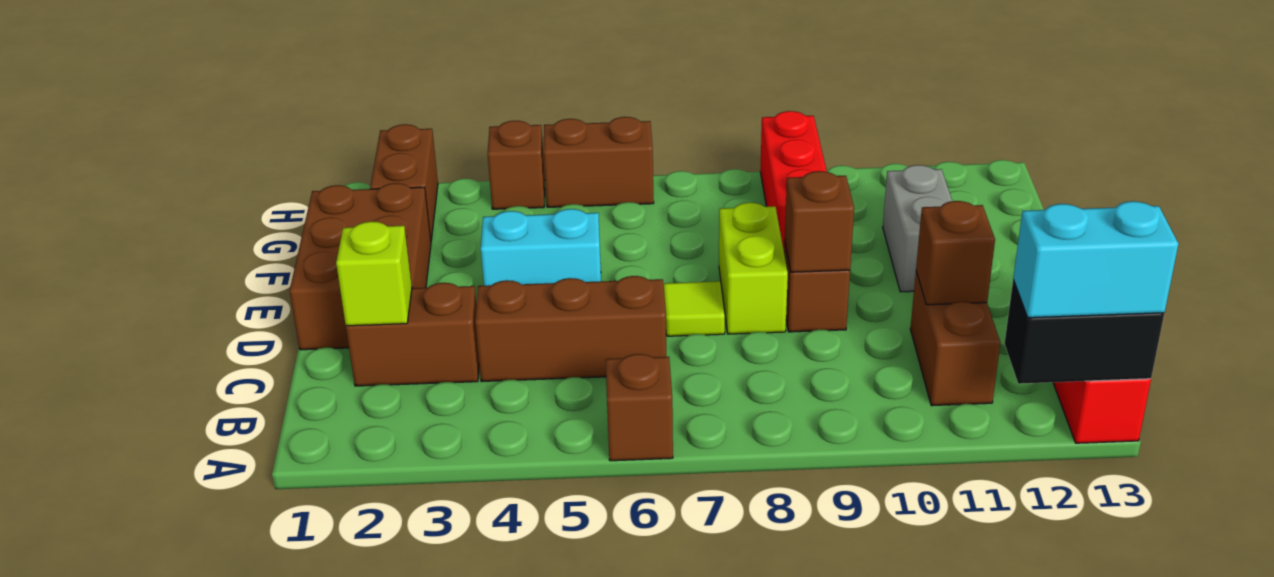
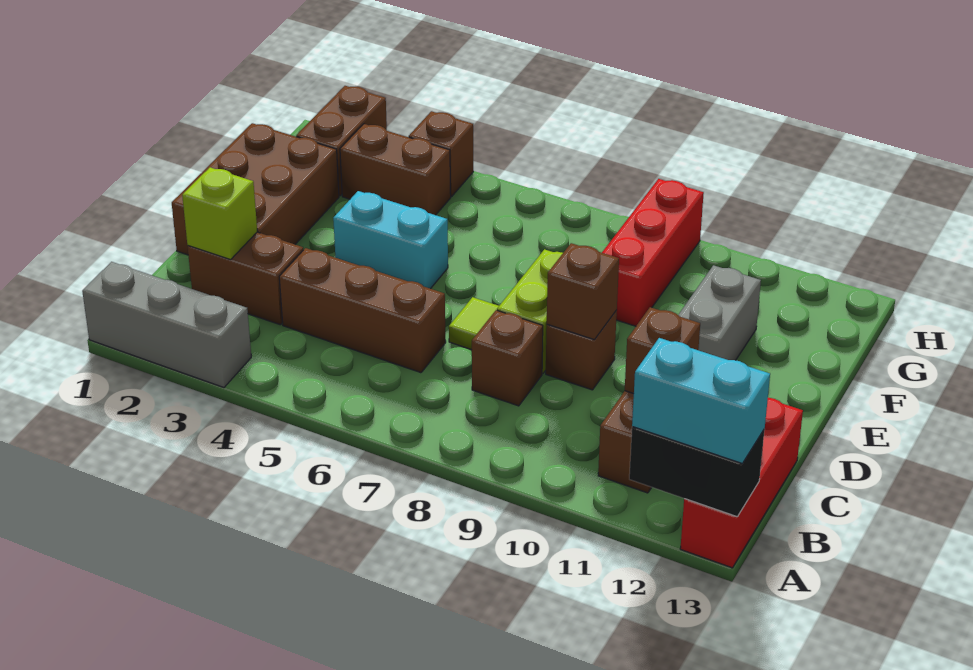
none -> grey brick A1:A3 level 1
brown brick A6 level 1 -> brown brick C8 level 1
brown brick H5:H6 level 1 -> brown brick G3:G4 level 1

